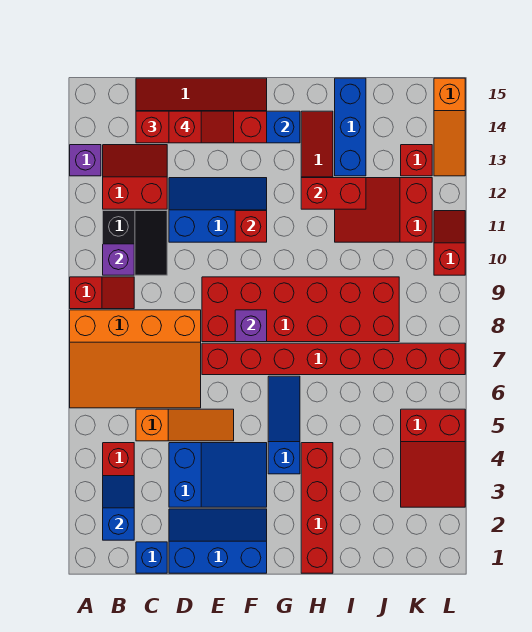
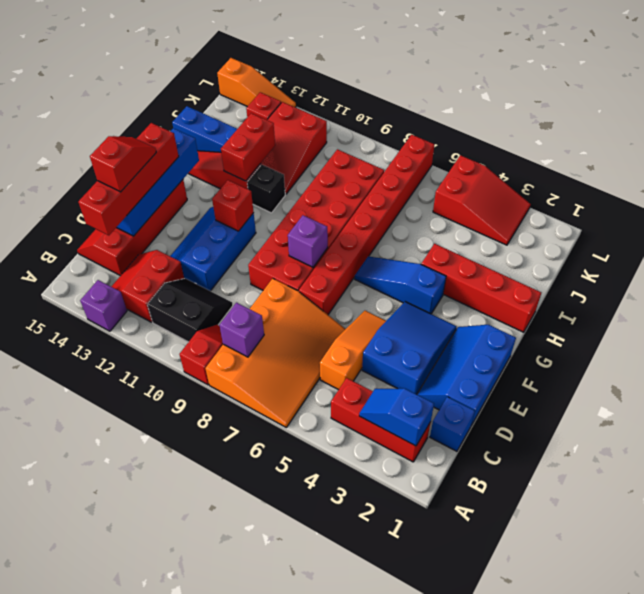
purple brick B10 level 2 -> purple brick B8 level 2
none -> black brick H11 level 1
red slope L10:L11 level 1 top 10 -> none

